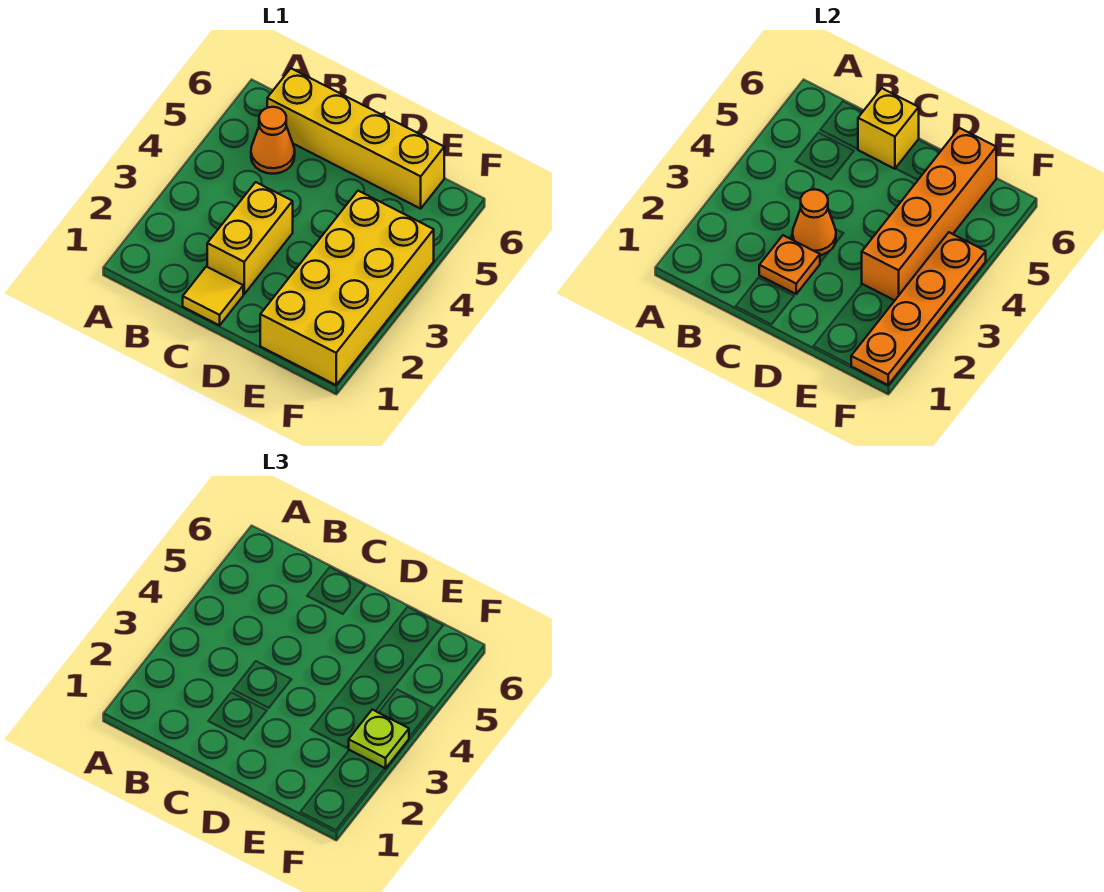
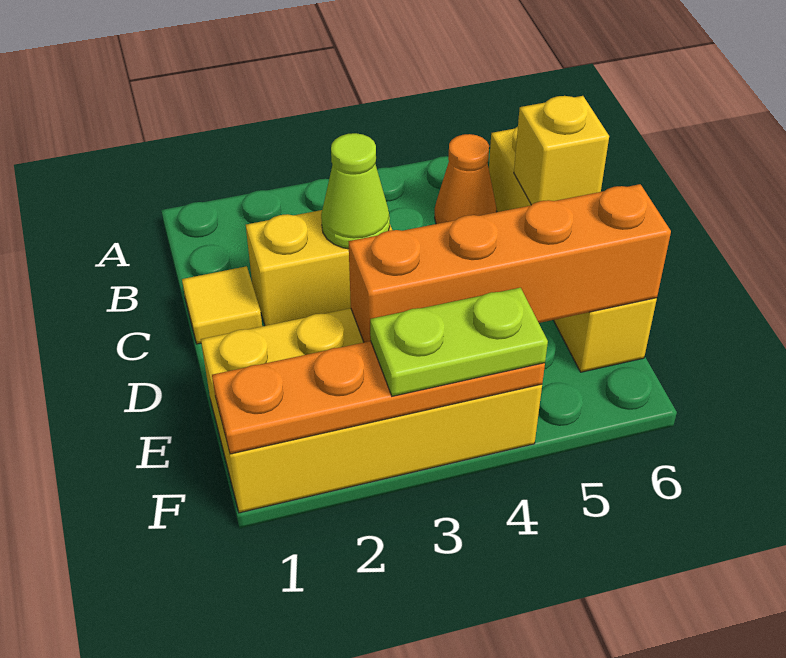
orange plate C2 level 2 -> none
orange cone C3 level 2 -> lime cone C3 level 2
lime plate F3 level 3 -> lime plate F3:F4 level 3

